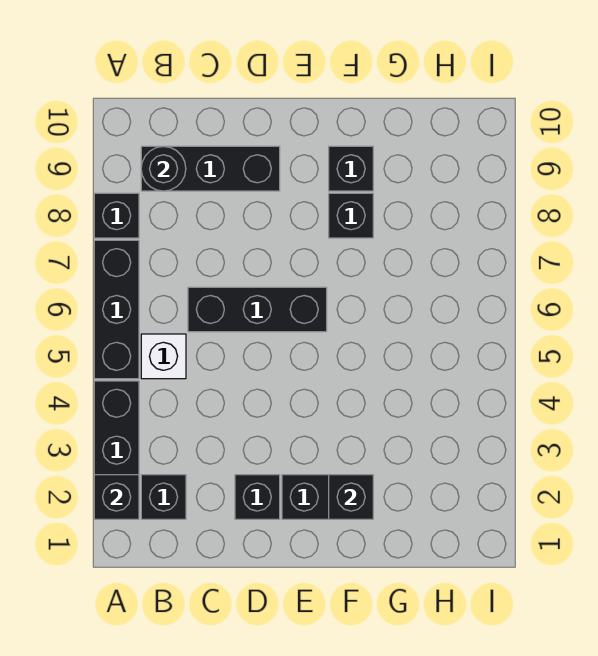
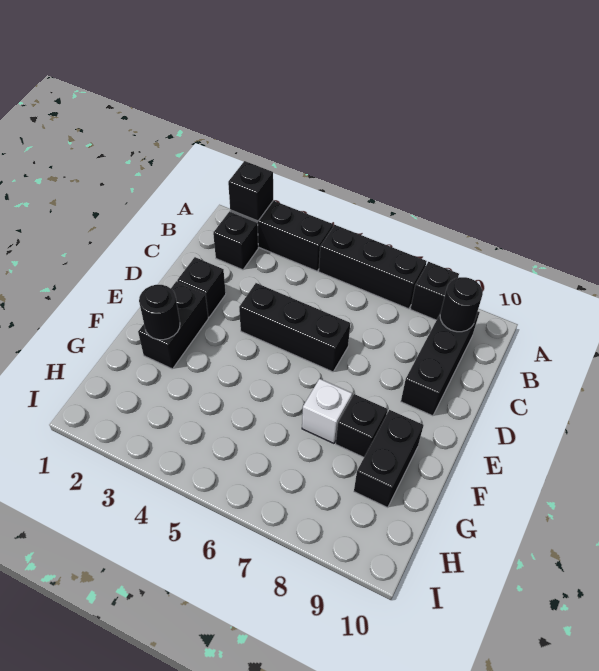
white brick B5 level 1 -> white brick F7 level 1
black brick C6:E6 level 1 -> black brick D4:D6 level 1
black brick F2 level 2 -> black round brick F2 level 2
black brick F9 level 1 -> black brick F9:G9 level 1

